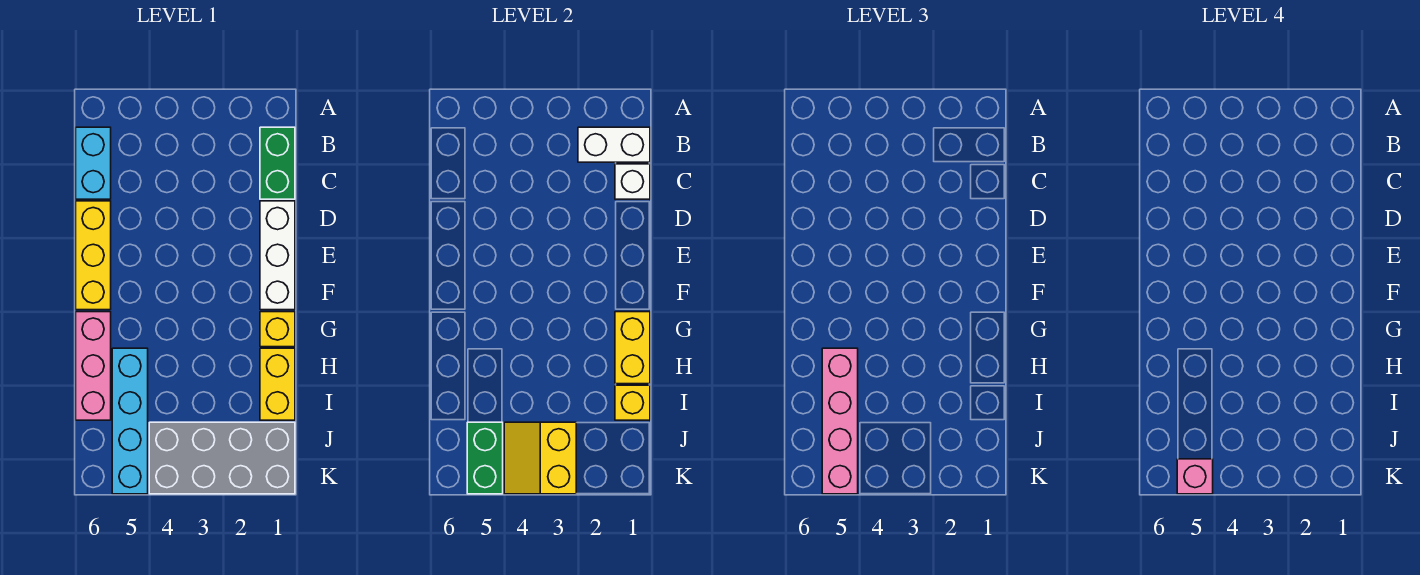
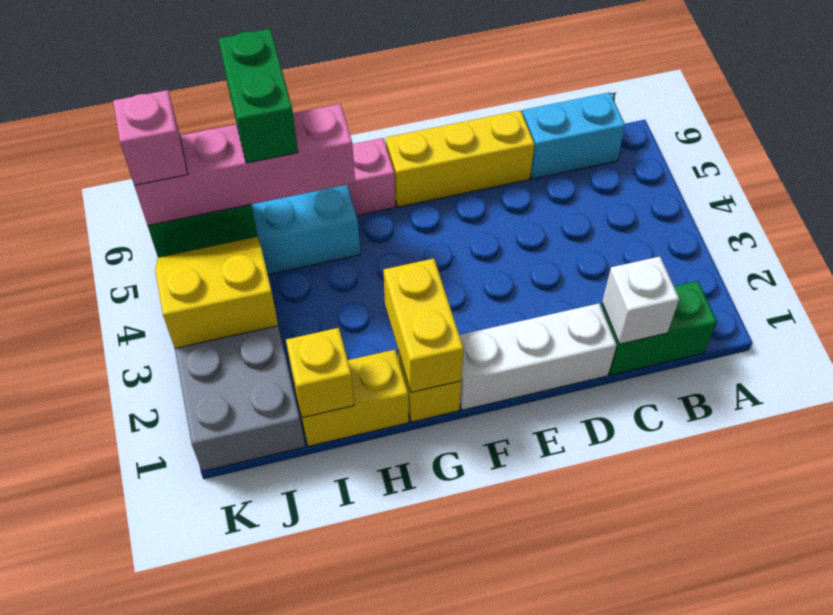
white brick B1:B2 level 2 -> none
yellow brick G1:H1 level 2 -> yellow brick G1:G2 level 2
none -> green brick I5:I6 level 4

